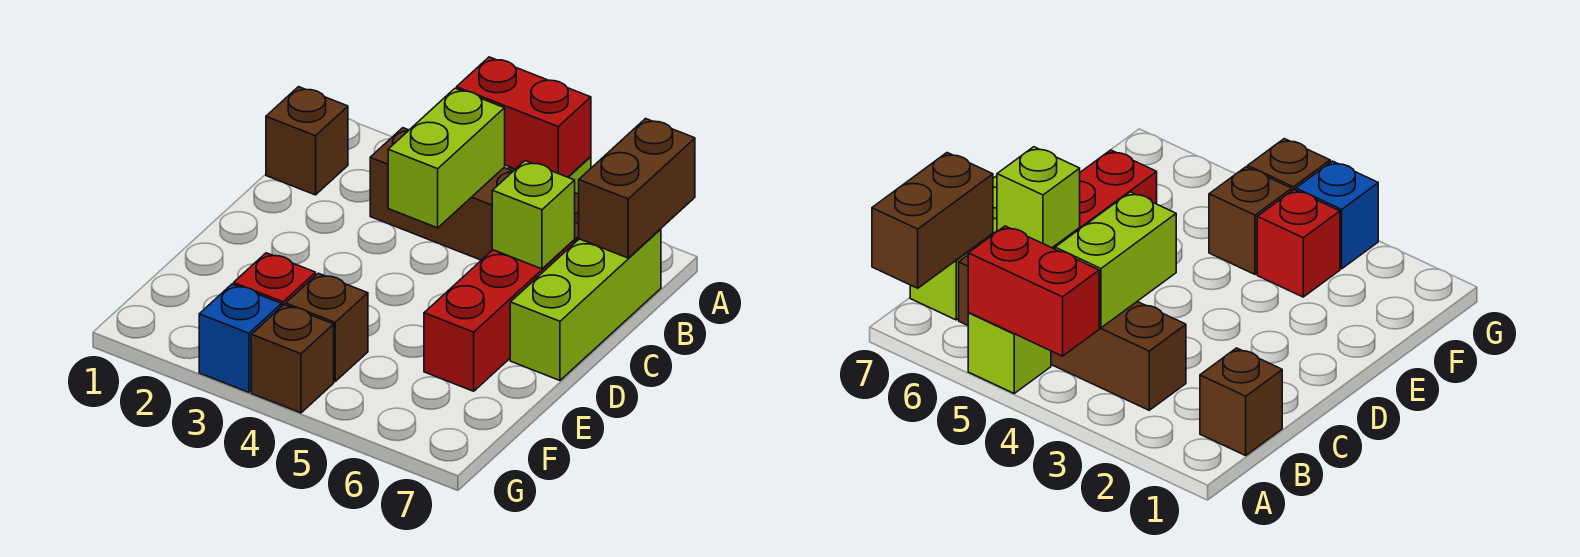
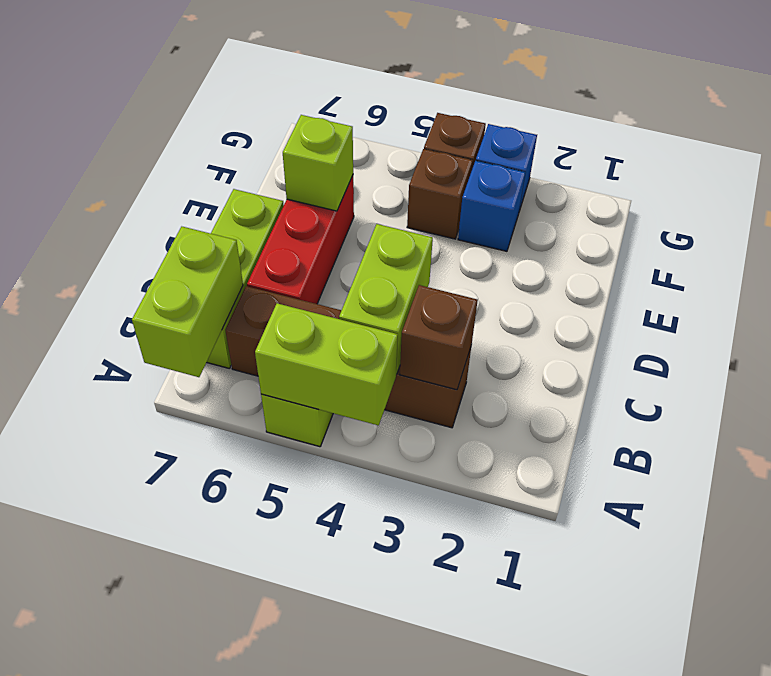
red brick A4:A5 level 2 -> lime brick A4:A5 level 2
brown brick A7:B7 level 2 -> lime brick A7:B7 level 2
brown brick B1 level 1 -> brown brick B3 level 2
lime brick C6 level 2 -> lime brick E6 level 2
red brick F3 level 1 -> blue brick F3 level 1

